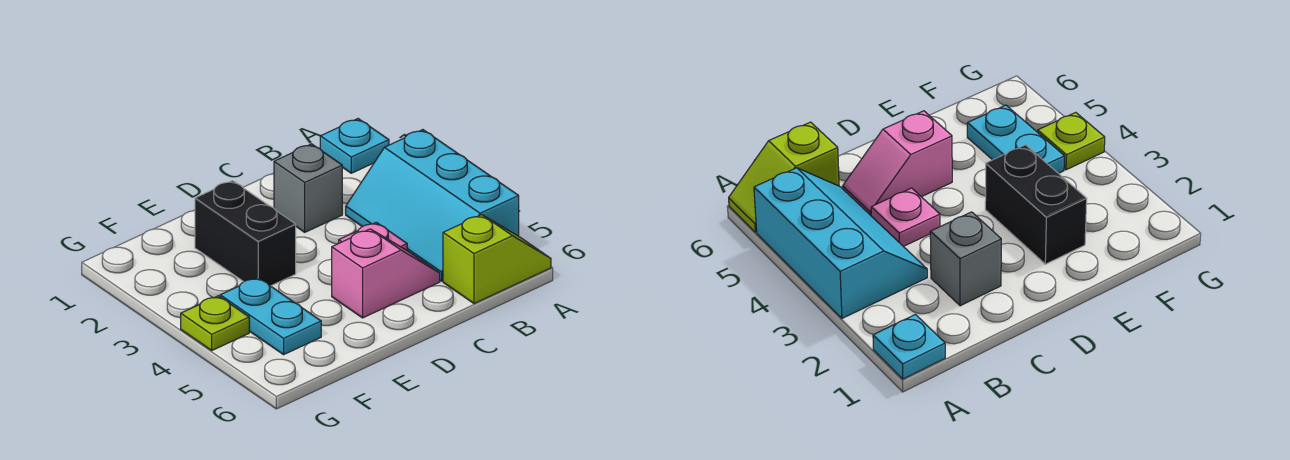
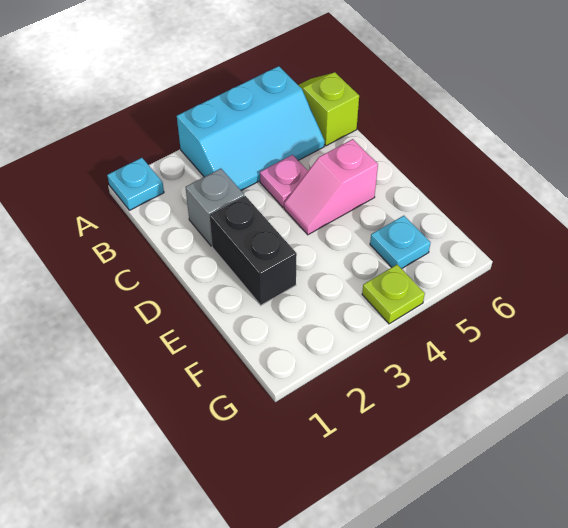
pink slope C5:D5 level 1 top D -> pink slope D4:D5 level 1 top 5
black brick E2:E3 level 1 -> black brick D2:E2 level 1
cyan plate F4:F5 level 1 -> cyan plate F5 level 1

